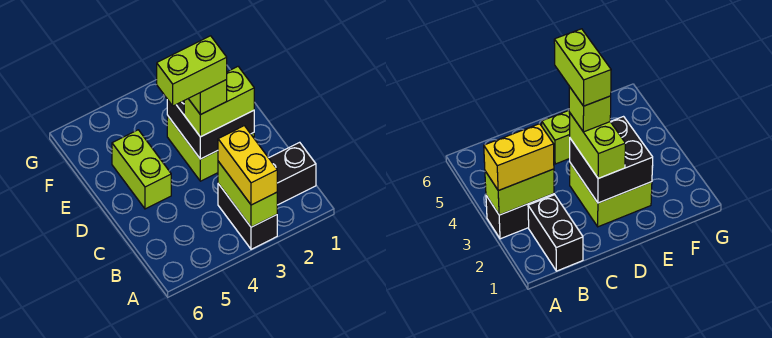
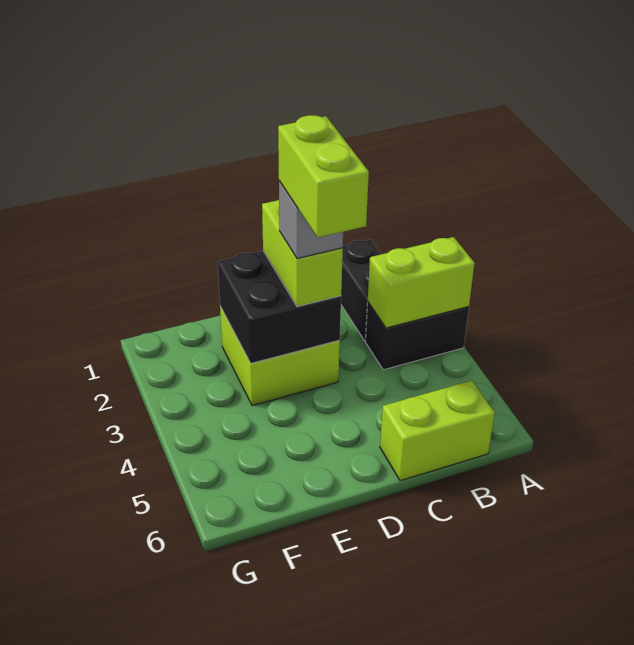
yellow brick A3:B3 level 3 -> none
lime brick D3 level 4 -> grey brick D3 level 4
lime brick D5:E5 level 1 -> lime brick B6:C6 level 1

